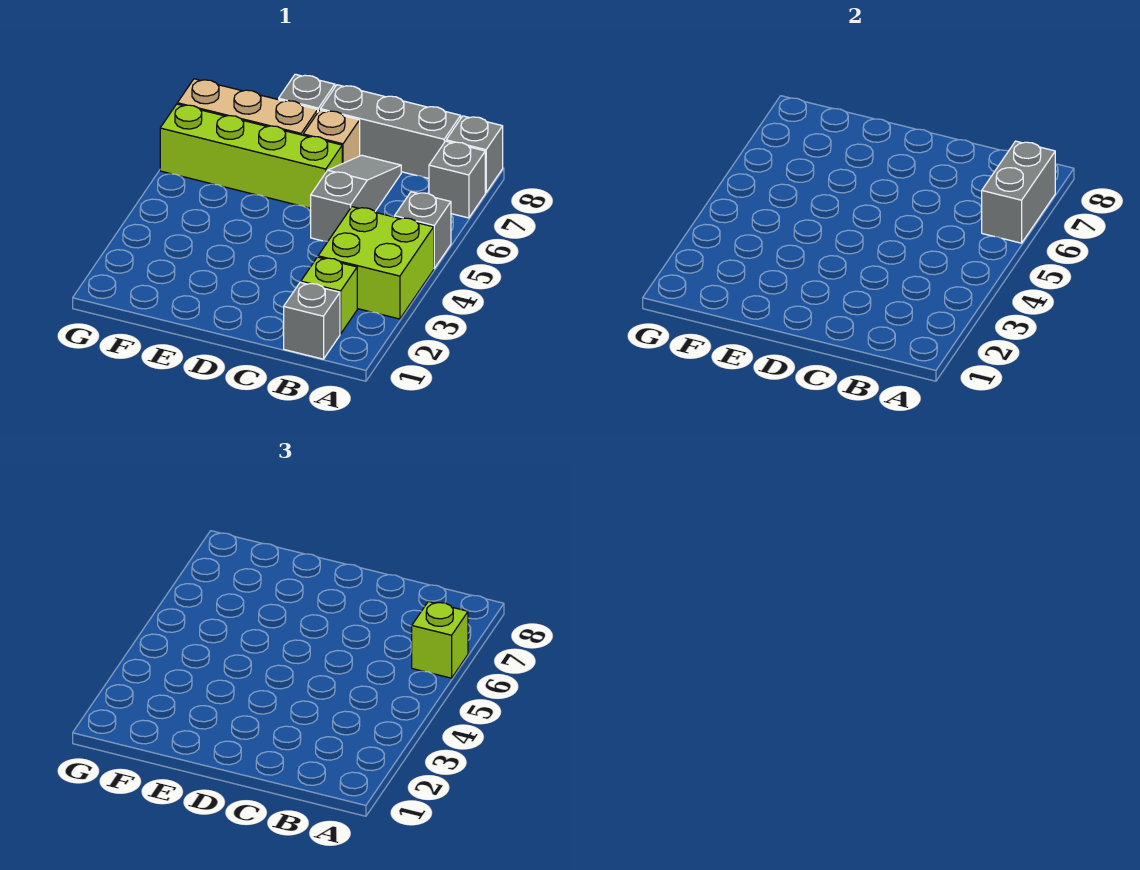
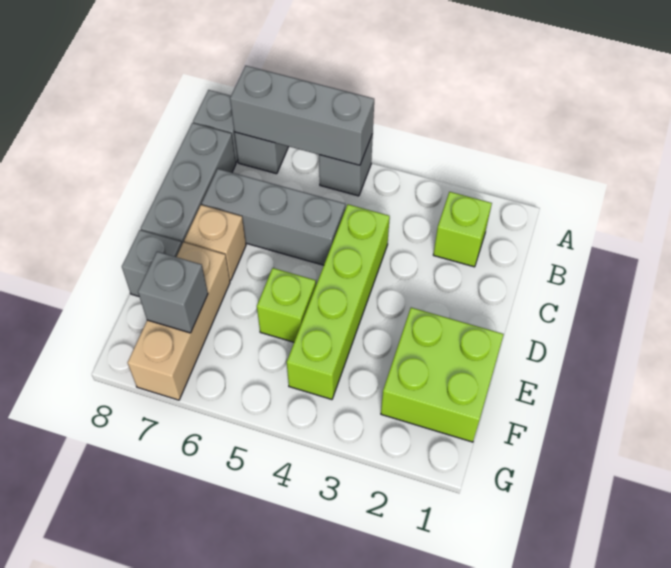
lime brick A3:B4 level 1 -> lime brick E1:F2 level 1
grey brick A6:A7 level 2 -> grey brick A5:A7 level 2
lime brick A6 level 3 -> lime brick E5 level 1
grey brick B1 level 1 -> grey brick F7 level 2
grey slope C5:C7 level 1 top 5 -> grey brick C5:C7 level 1
lime brick D6:G6 level 1 -> lime brick C4:F4 level 1

